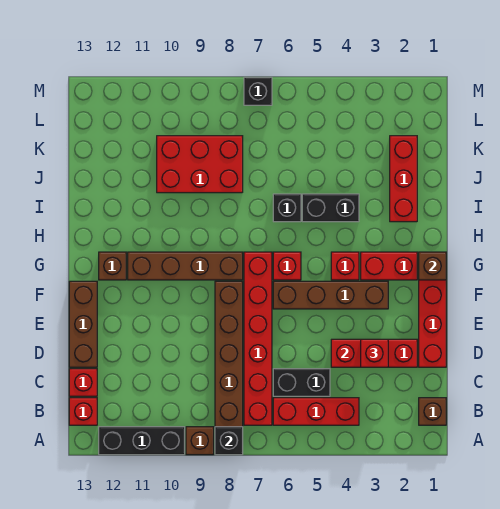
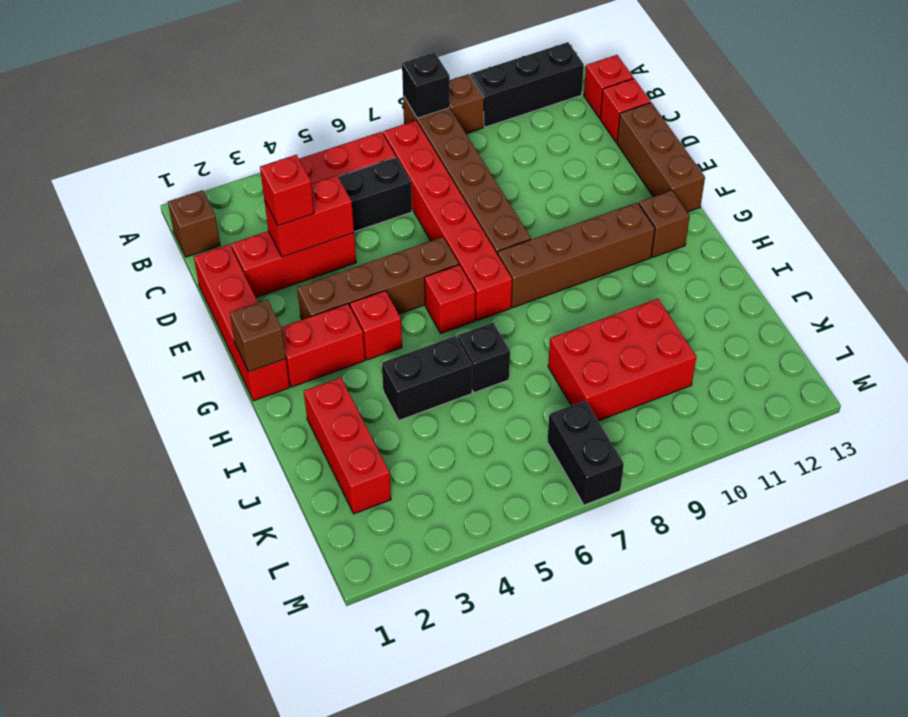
black brick M7 level 1 -> black brick L7:M7 level 1

